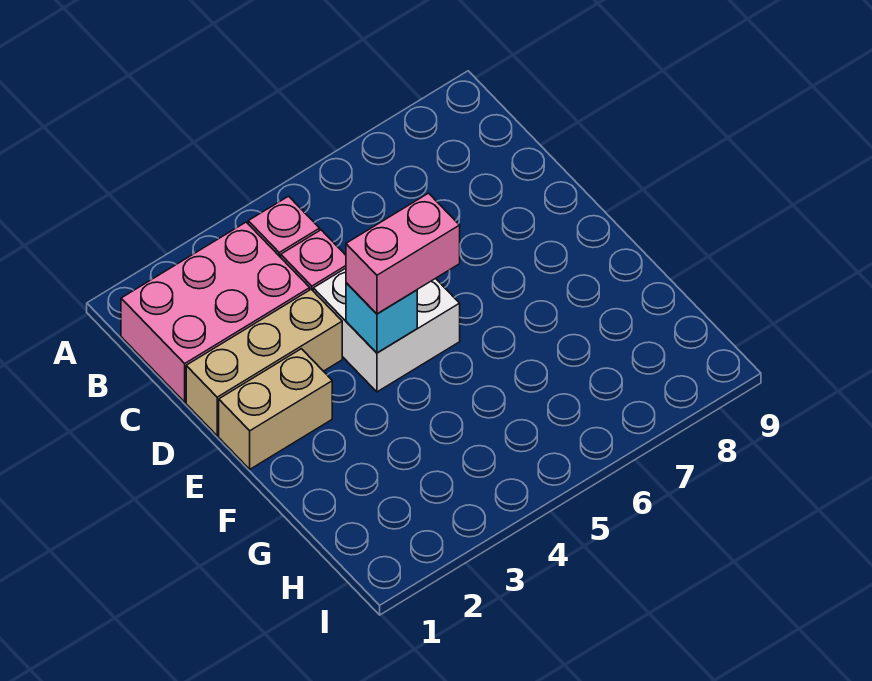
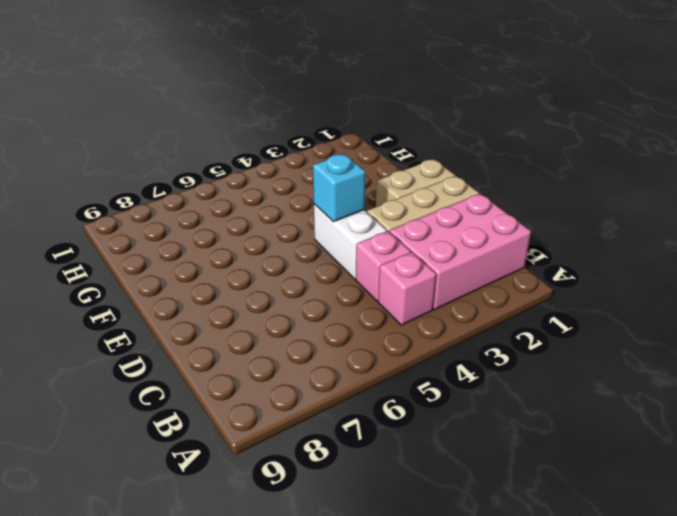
white brick D4:E5 level 1 -> white brick D4:E4 level 1
pink brick E4:E5 level 3 -> none

